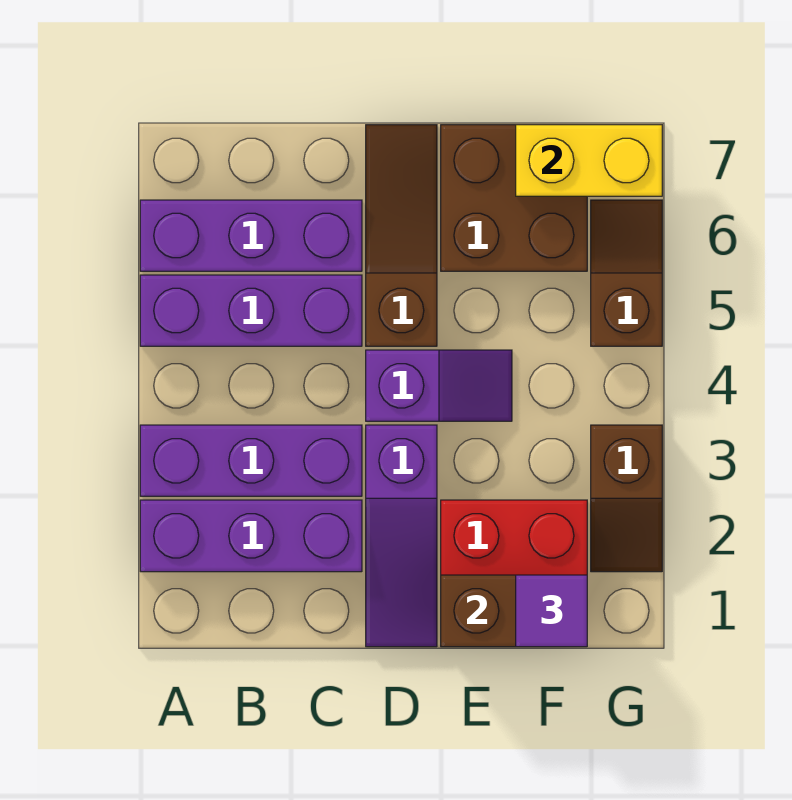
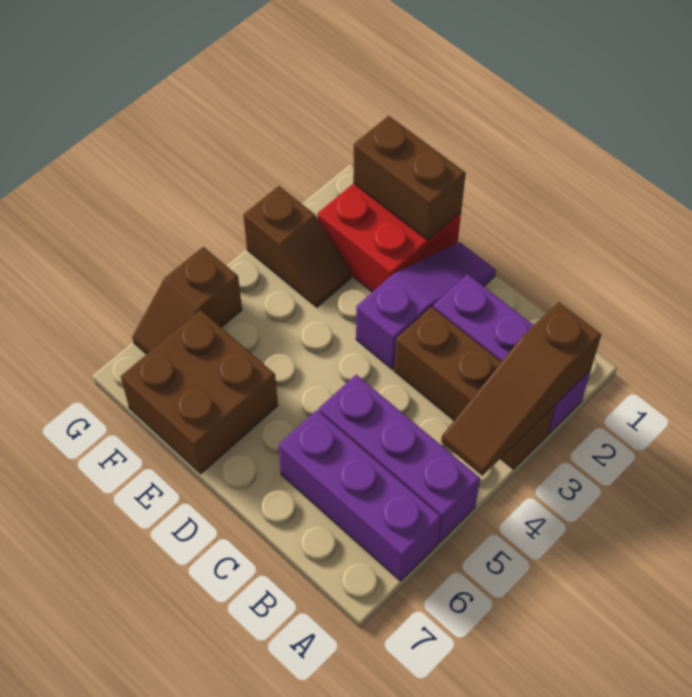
purple brick A3:C3 level 1 -> brown brick A3:C3 level 1
purple slope D4:E4 level 1 top D -> none
brown slope D5:D7 level 1 top 5 -> brown slope A2:A4 level 2 top 2
purple tile F1 level 3 -> none
yellow brick F7:G7 level 2 -> none
brown slope G2:G3 level 1 top 3 -> brown slope F3:G3 level 1 top G

